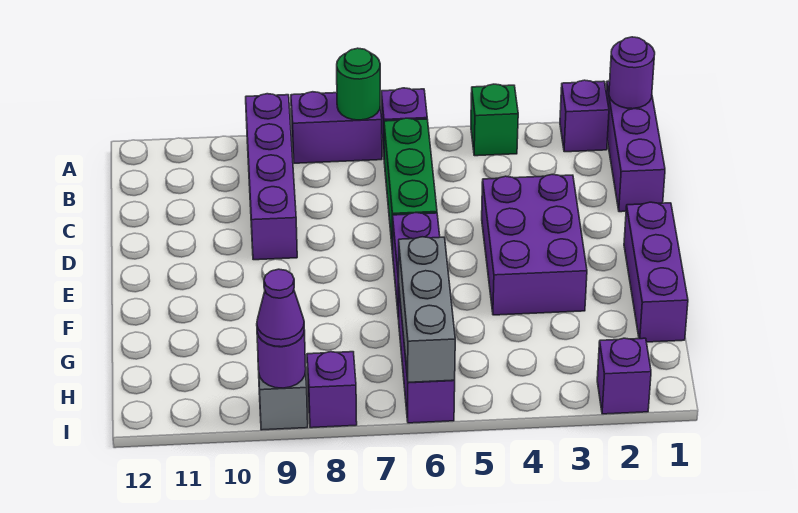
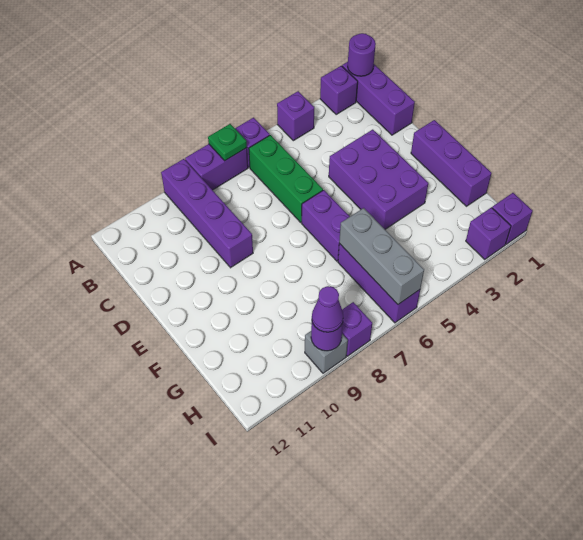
green brick A4 level 1 -> purple brick A4 level 1
green round brick A7 level 2 -> green plate A7 level 2
none -> purple brick I1 level 1

